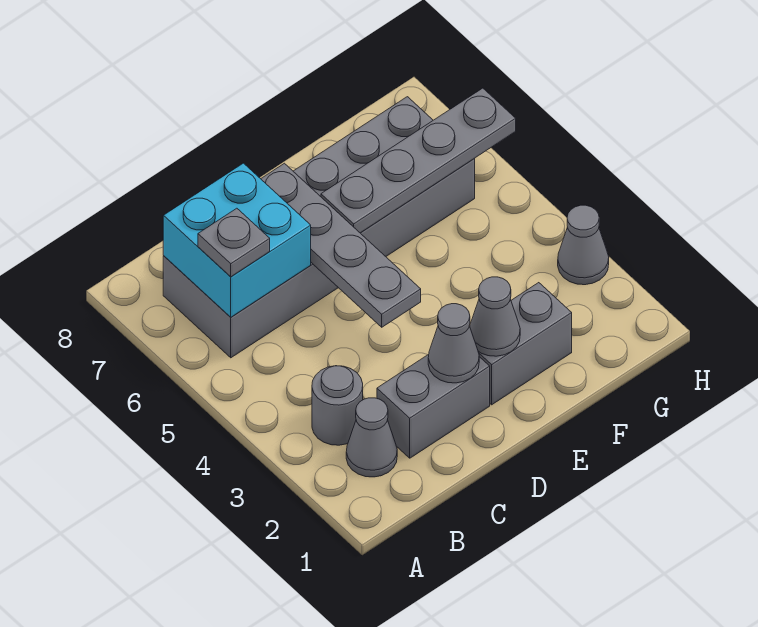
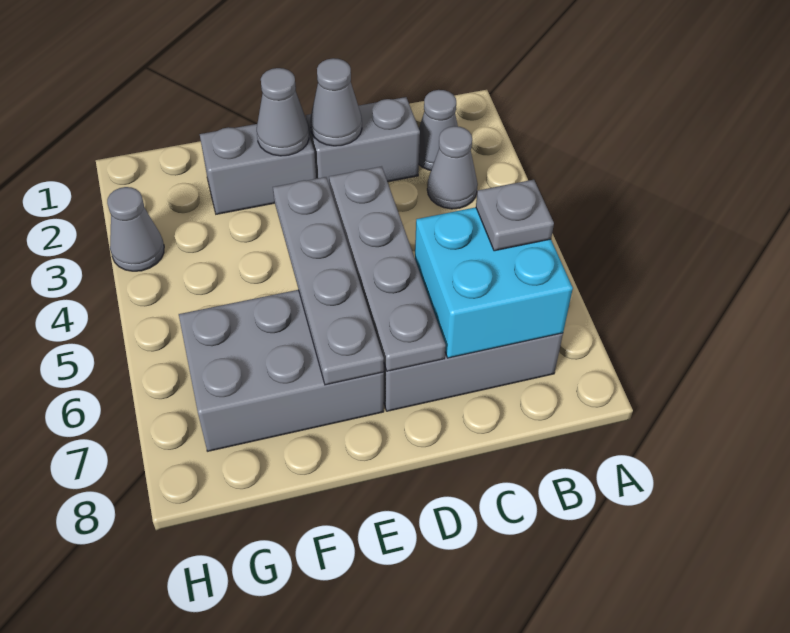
grey round brick B3 level 1 -> grey cone B3 level 1
grey plate E6:H6 level 2 -> grey plate E4:E7 level 2

